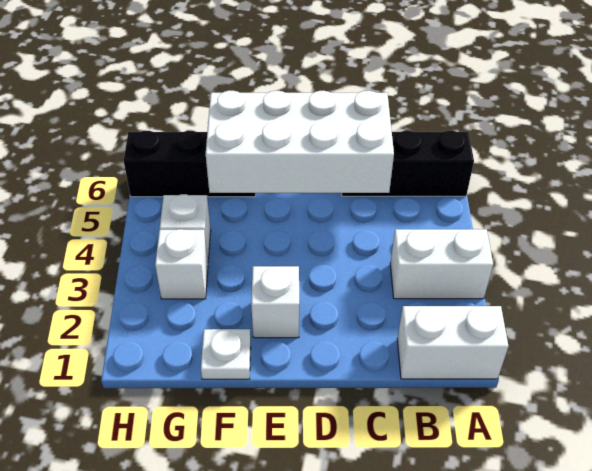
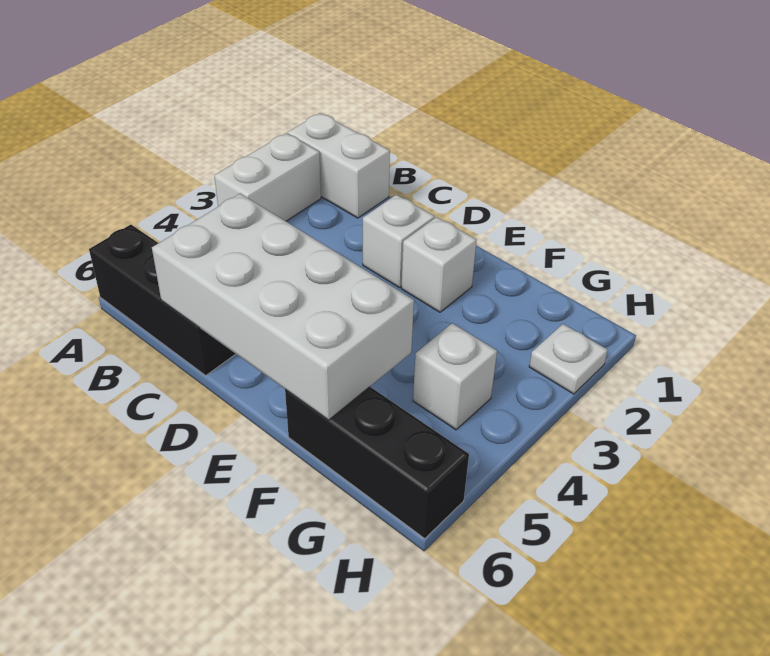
white brick A3:B3 level 1 -> white brick A2:A3 level 1
white plate F1 level 1 -> white plate H2 level 1
white brick G3 level 1 -> white brick D2 level 1

